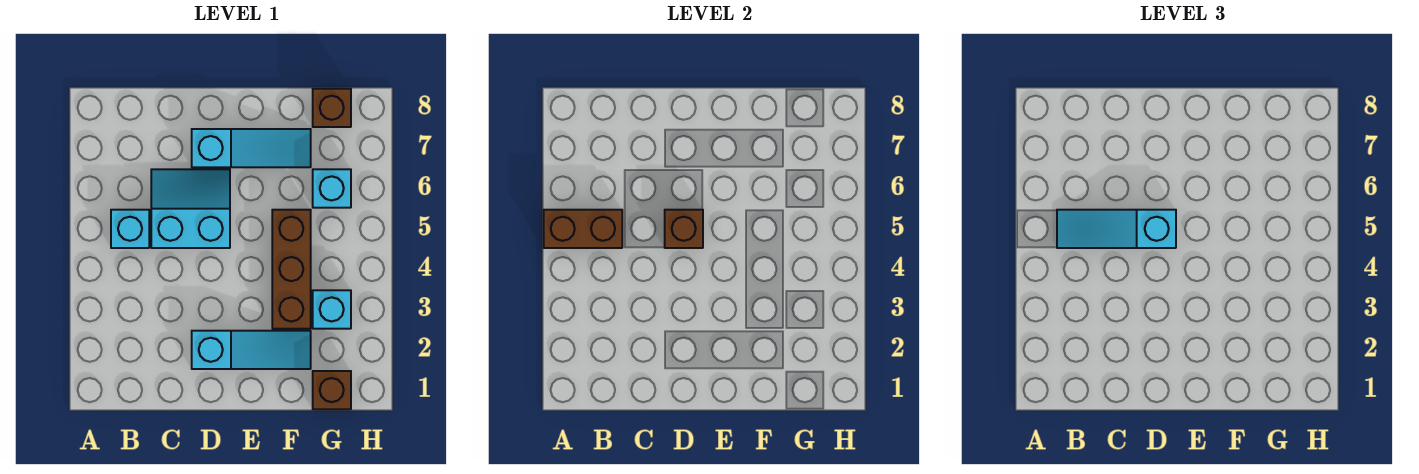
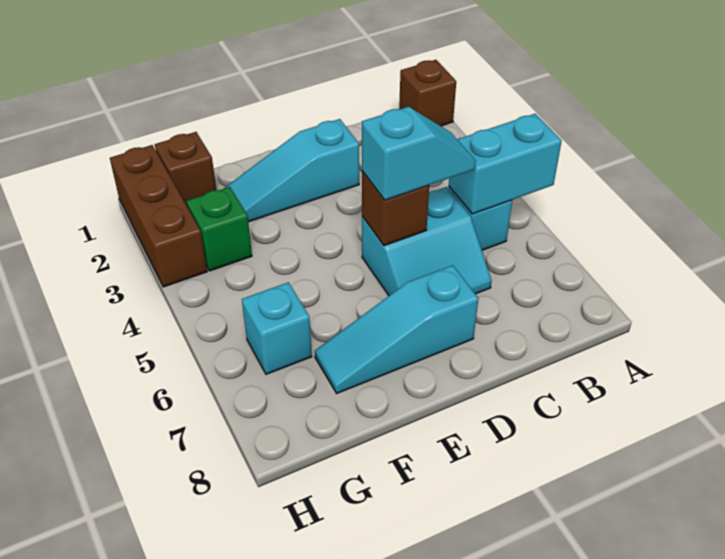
brown brick A5:B5 level 2 -> cyan brick A5:B5 level 2
cyan slope B5:D5 level 3 top D -> cyan slope C5:D5 level 3 top D
brown brick F3:F5 level 1 -> brown brick H1:H3 level 1
cyan brick G3 level 1 -> green brick G3 level 1
brown brick G8 level 1 -> brown brick A1 level 1

